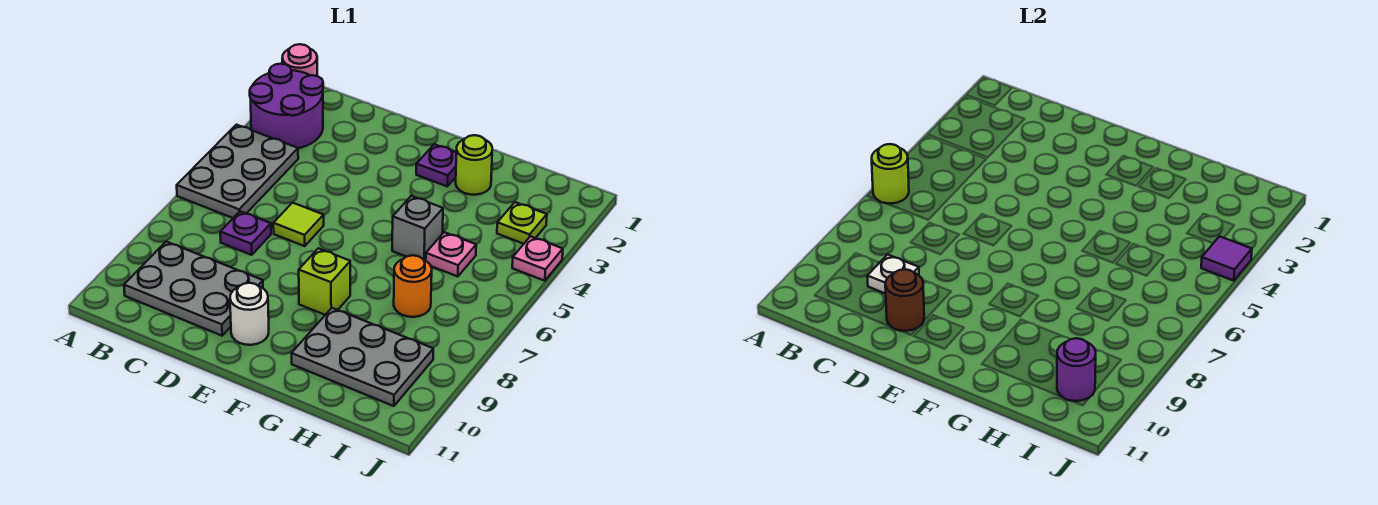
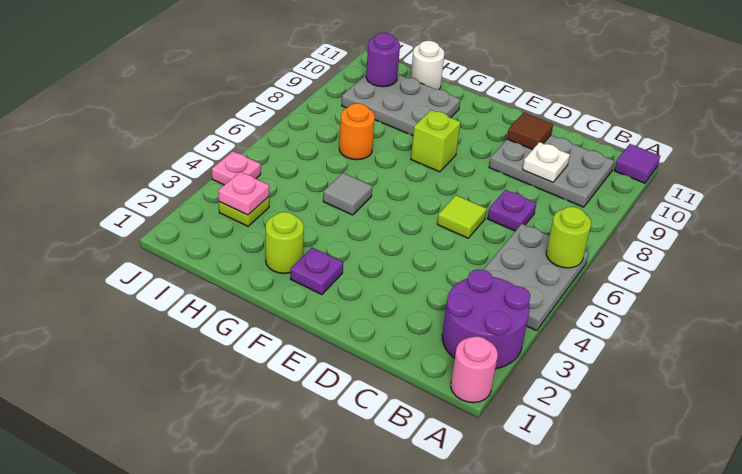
brown round brick D10 level 2 -> brown tile D10 level 2
white round brick E10 level 1 -> white round brick H11 level 1
grey brick G5 level 1 -> grey tile G5 level 1
pink plate H5 level 1 -> pink plate I3 level 2
purple tile J4 level 2 -> purple tile A11 level 1

